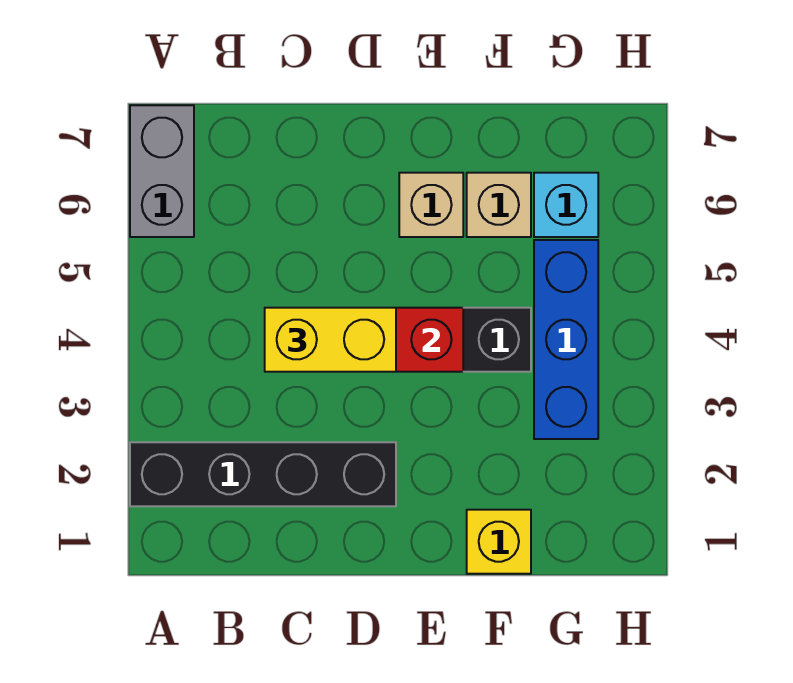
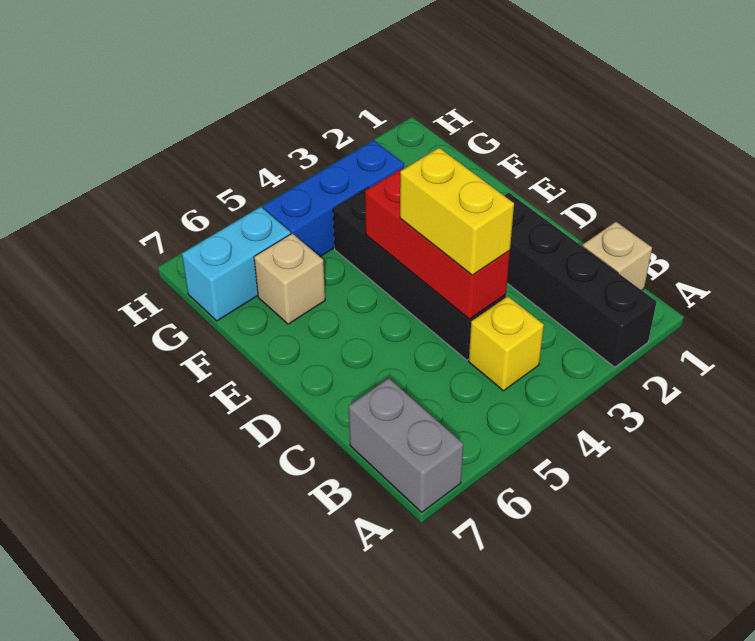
grey brick A6:A7 level 1 -> grey brick A7:B7 level 1
tan brick E6 level 1 -> tan brick B1 level 1
yellow brick F1 level 1 -> yellow brick B4 level 1
cyan brick G6 level 1 -> cyan brick G6:G7 level 1

